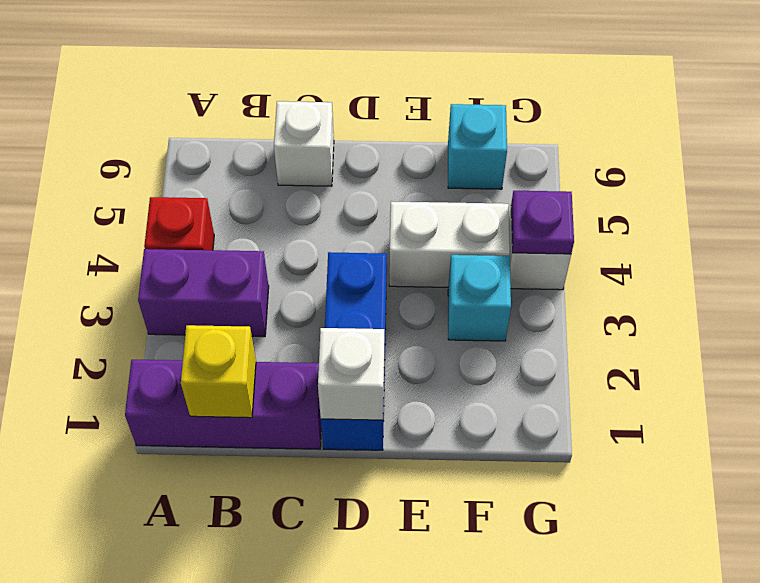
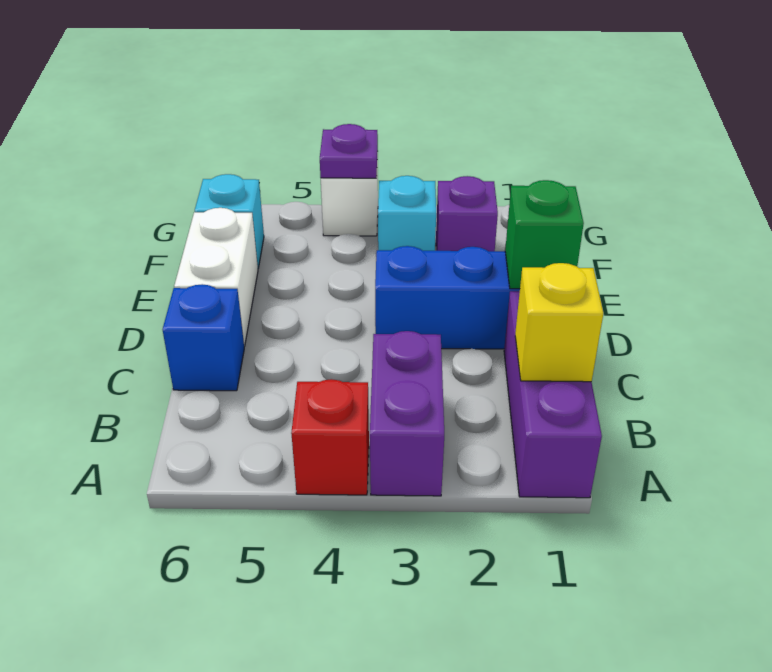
white brick C6 level 1 -> blue brick C6 level 1
white brick D1 level 2 -> green brick D1 level 2
white brick E4:F4 level 1 -> white brick D6:E6 level 1
none -> purple brick F2 level 1

